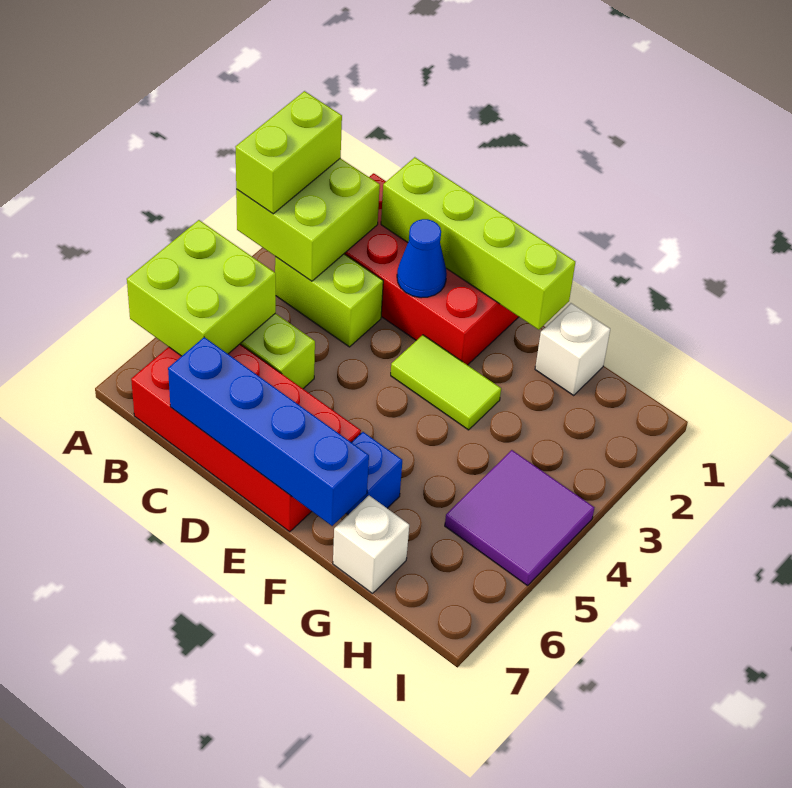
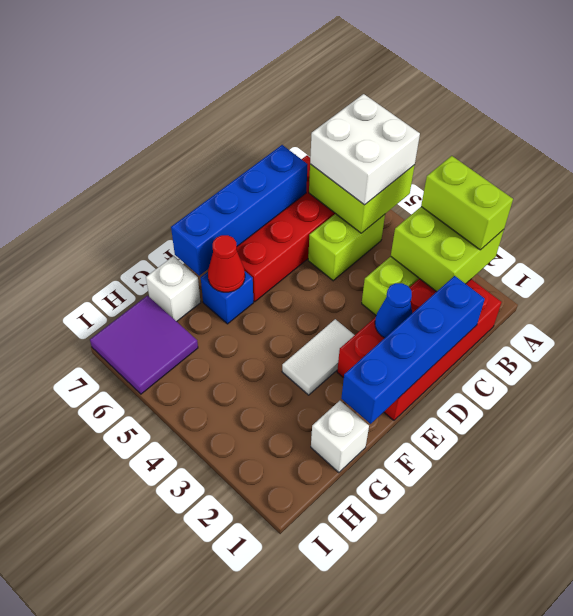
none -> white brick A5:B6 level 3
lime brick C1:F1 level 2 -> blue brick C1:F1 level 2
lime tile E3:F3 level 1 -> white tile E3:F3 level 1
none -> red cone F6 level 2
purple tile H4:I5 level 1 -> purple tile H6:I7 level 1

